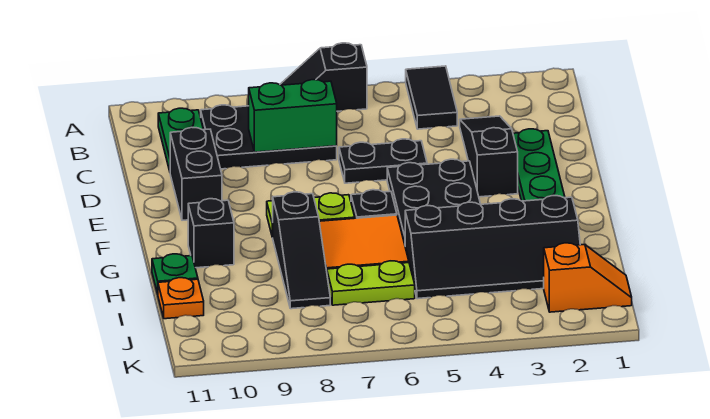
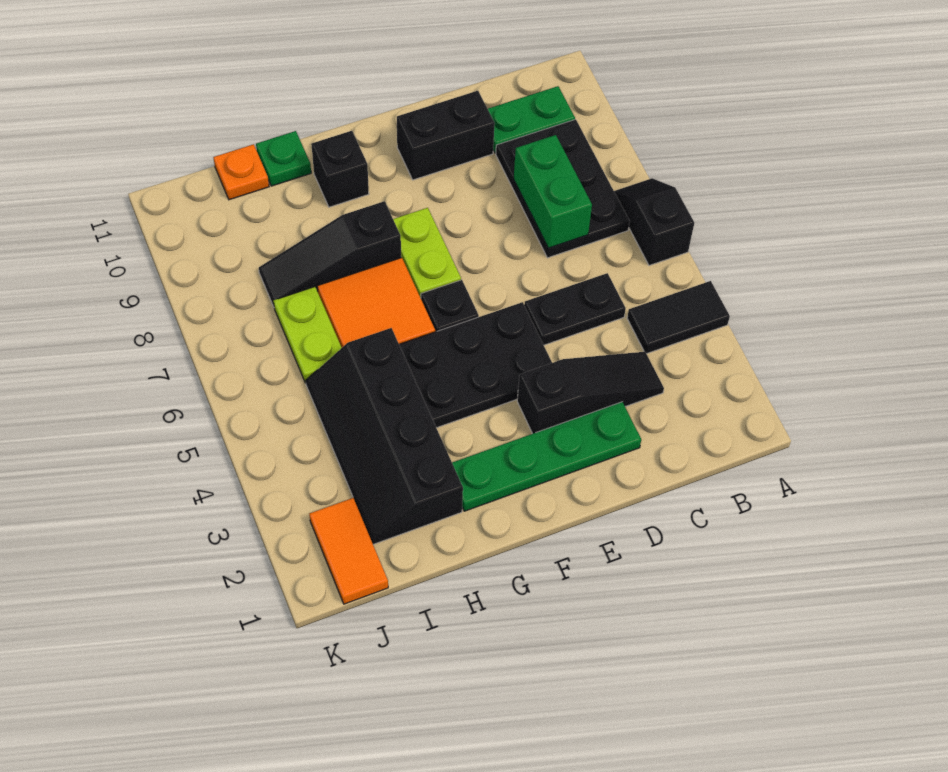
black plate D5:D6 level 1 -> black plate C5:D5 level 1
orange slope J1:J2 level 1 top 2 -> orange tile J1:J2 level 1

